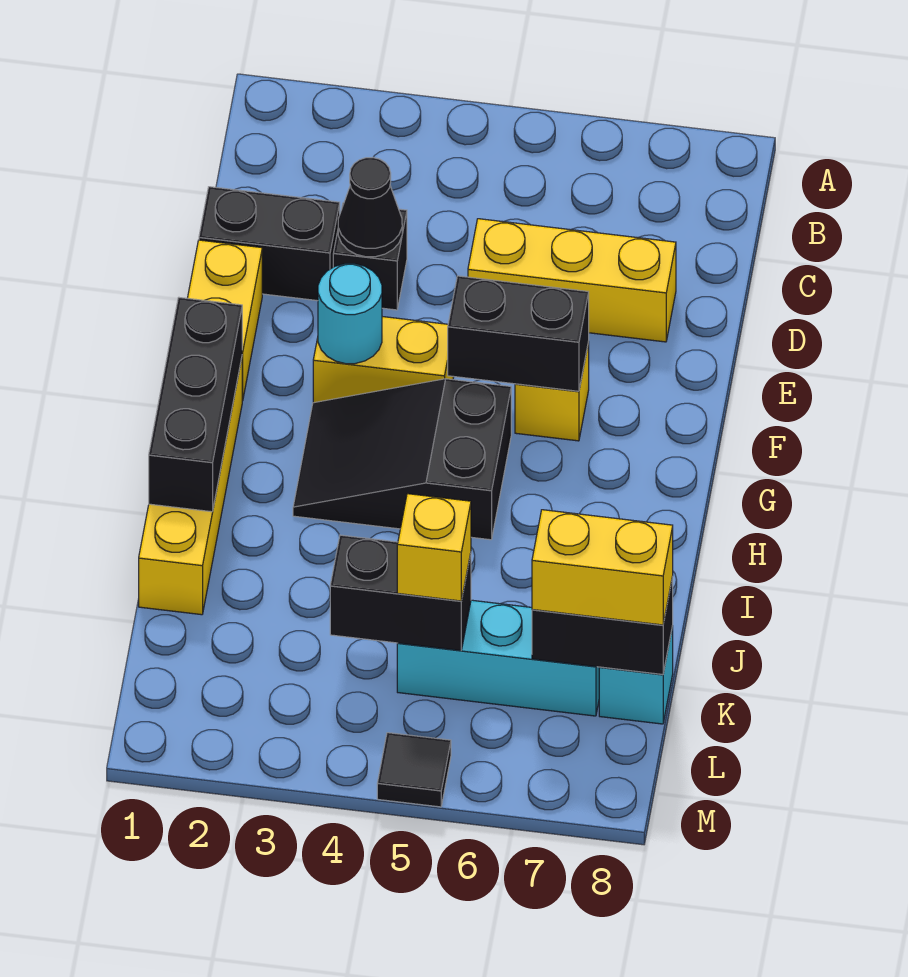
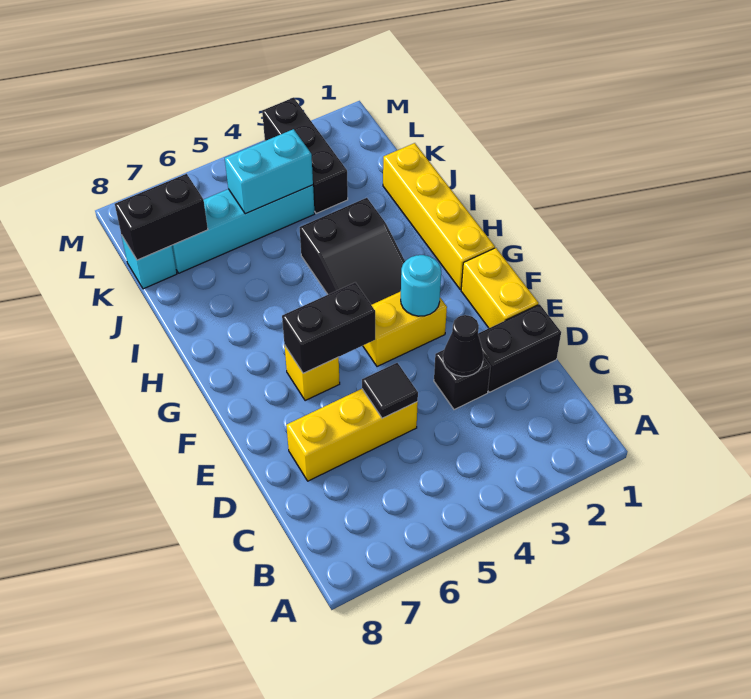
black brick G1:I1 level 2 -> black brick K3:M3 level 1
black slope G3:H5 level 1 top 5 -> black slope G3:I4 level 1 top I
black brick K4:K5 level 2 -> cyan brick K4:K5 level 2
cyan brick K5:K7 level 1 -> cyan brick K4:K7 level 1
yellow brick K5 level 3 -> none
yellow brick K7:K8 level 3 -> none
black tile M5 level 1 -> black tile D5 level 2

